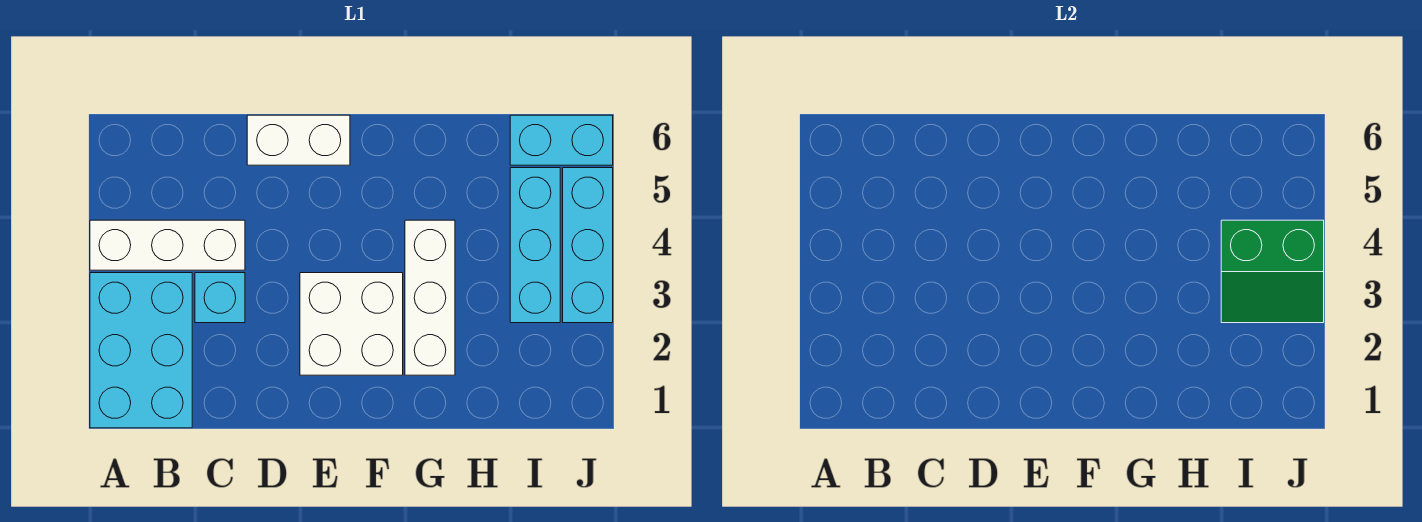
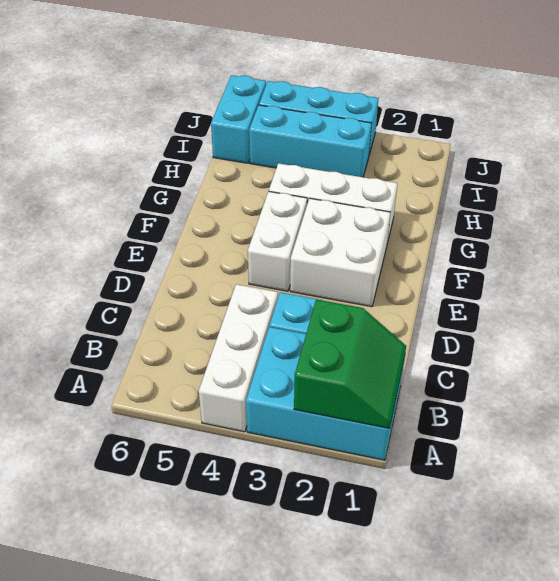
white brick D6:E6 level 1 -> white brick E4:F4 level 1
green slope I3:J4 level 2 top 4 -> green slope A1:B2 level 2 top 2

